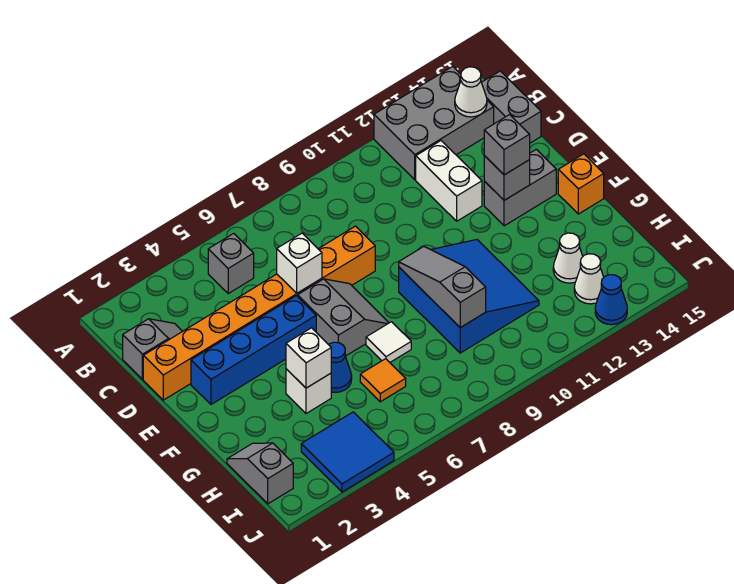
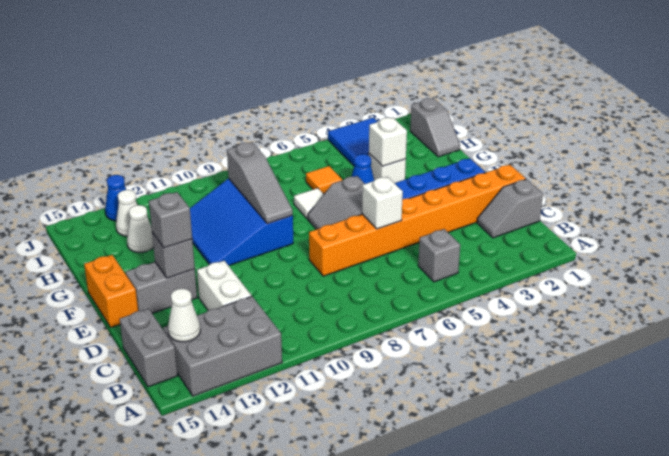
orange brick F15 level 1 -> orange brick E15:F15 level 1

